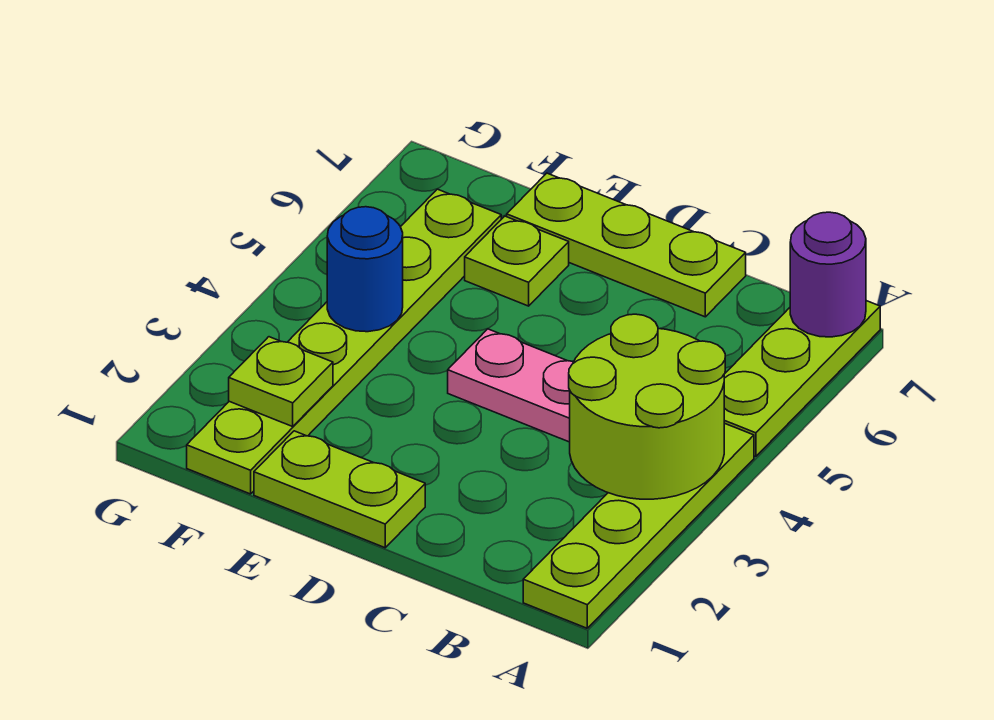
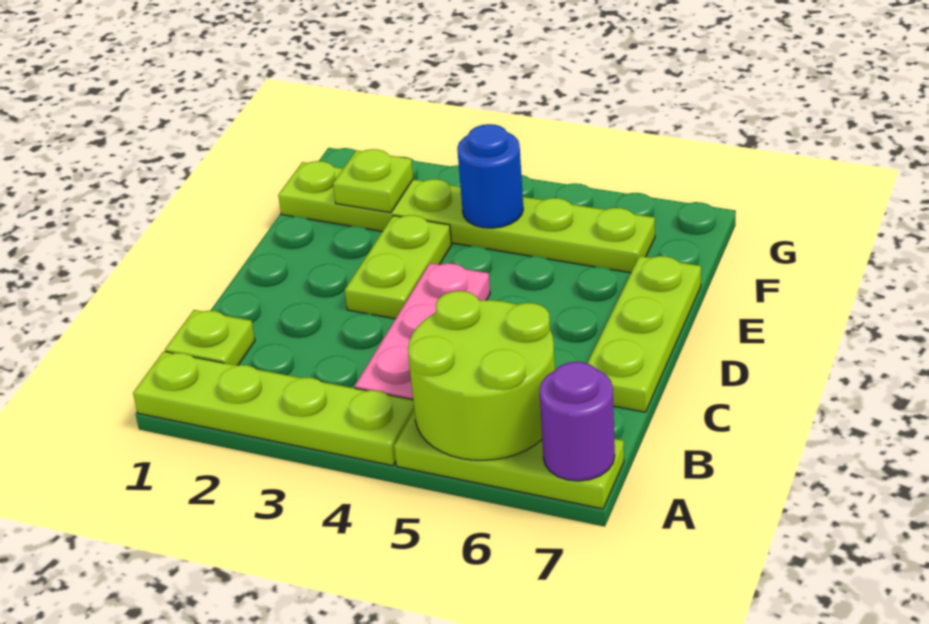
lime round brick A3:B4 level 2 -> lime round brick A5:B6 level 2
lime plate D1:E1 level 1 -> lime plate D3:E3 level 1
lime plate E6 level 1 -> lime plate B1 level 1

